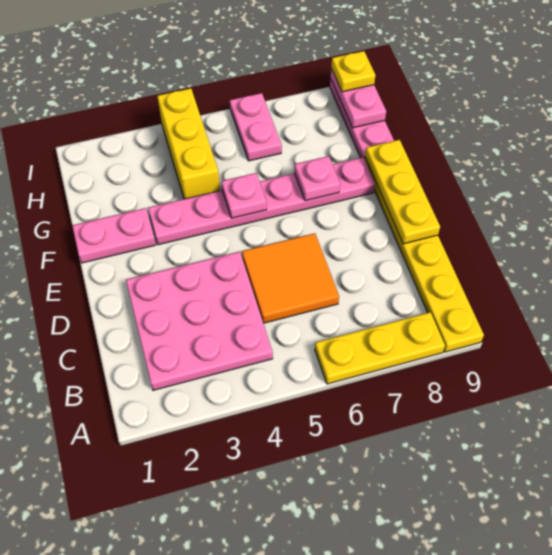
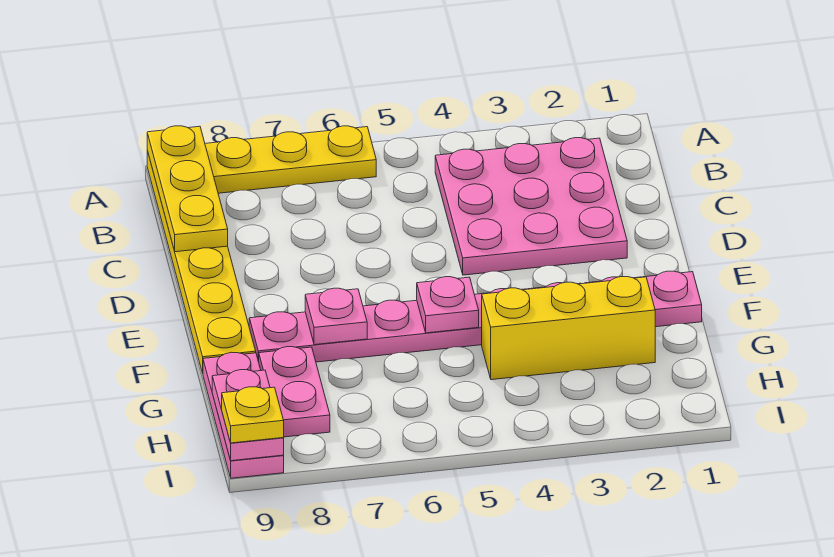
orange tile C5:D6 level 1 -> none
yellow plate D9:F9 level 2 -> yellow plate A9:C9 level 2
yellow brick G4:I4 level 1 -> yellow brick G2:G4 level 1
pink plate H6:I6 level 1 -> pink plate G8:H8 level 1

